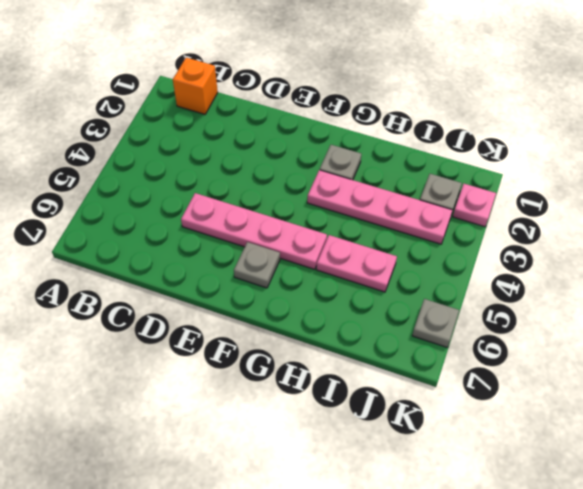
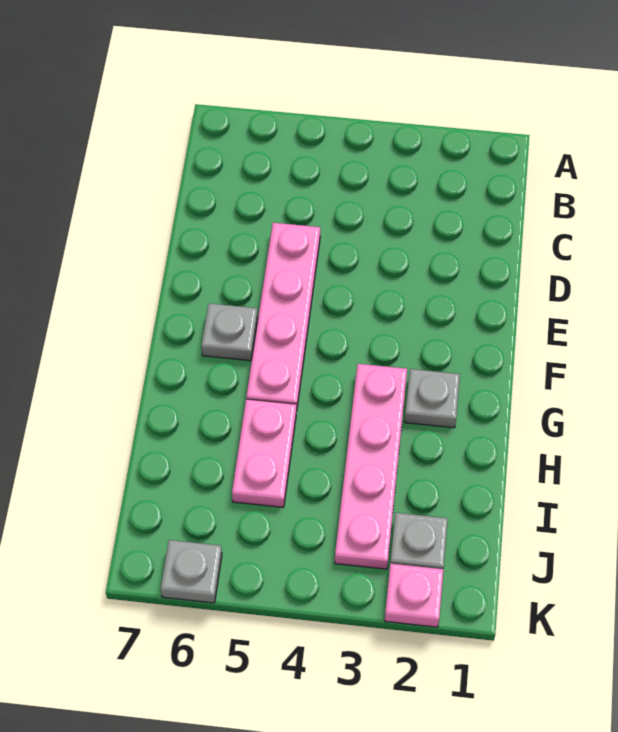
orange brick B1 level 1 -> none

